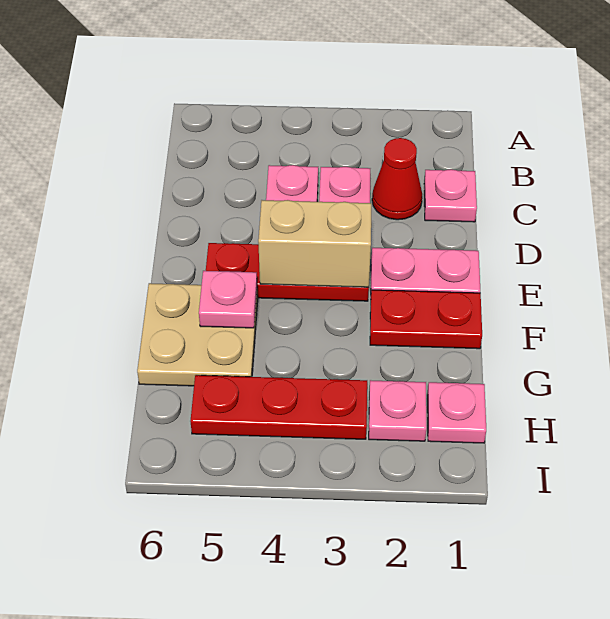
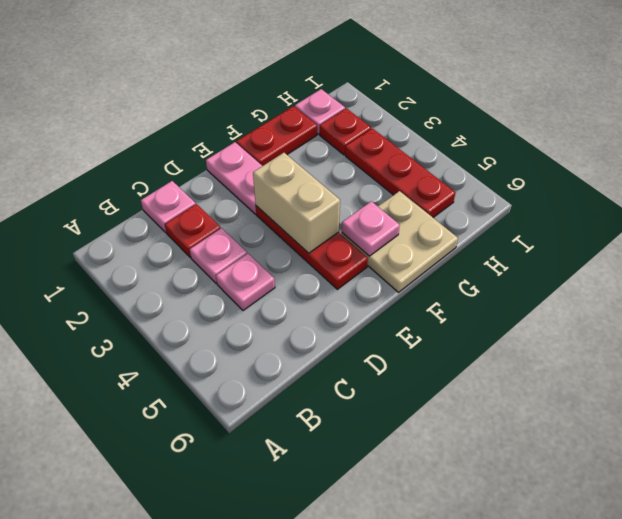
red cone C2 level 1 -> red plate C2 level 1
red plate F1:F2 level 1 -> red plate F1:G1 level 1
pink plate H2 level 1 -> red plate H2 level 1

